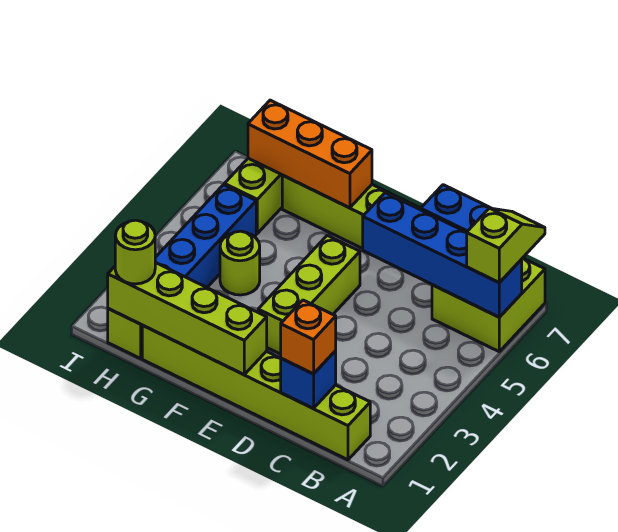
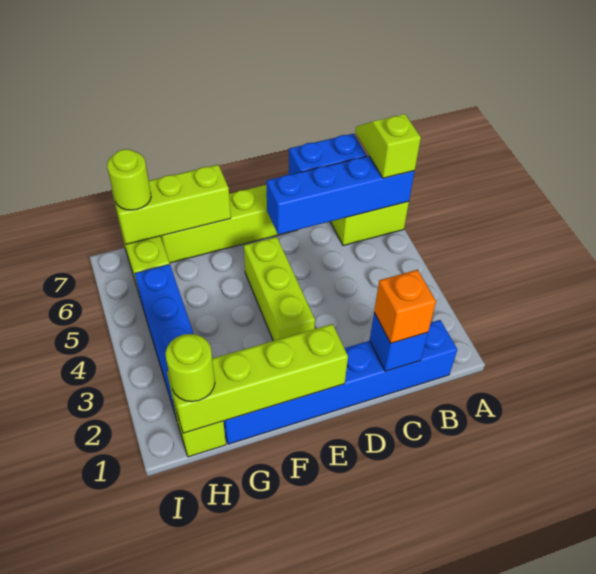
lime brick B1:G1 level 1 -> blue brick B1:G1 level 1
orange brick F7:H7 level 2 -> lime brick F7:H7 level 2
lime round brick G4 level 1 -> lime round brick H7 level 3

